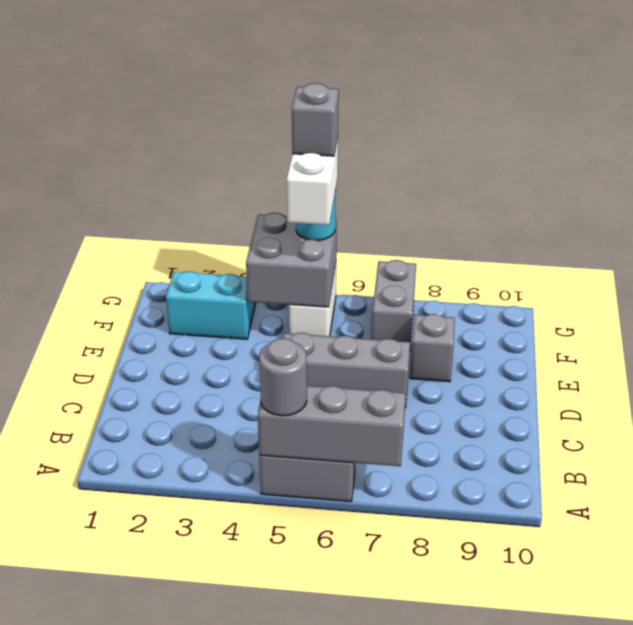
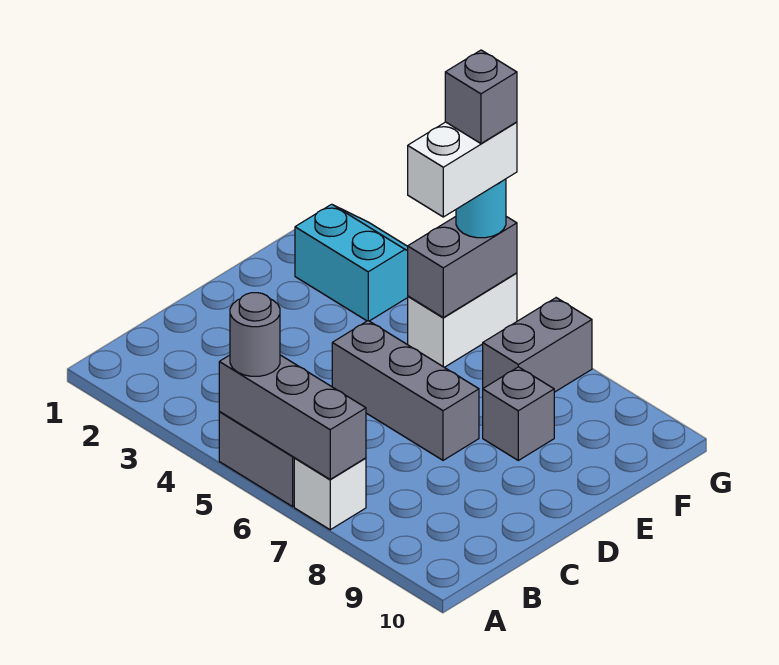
none -> white brick A7 level 1
grey brick F4:G5 level 2 -> grey brick F5:G5 level 2

